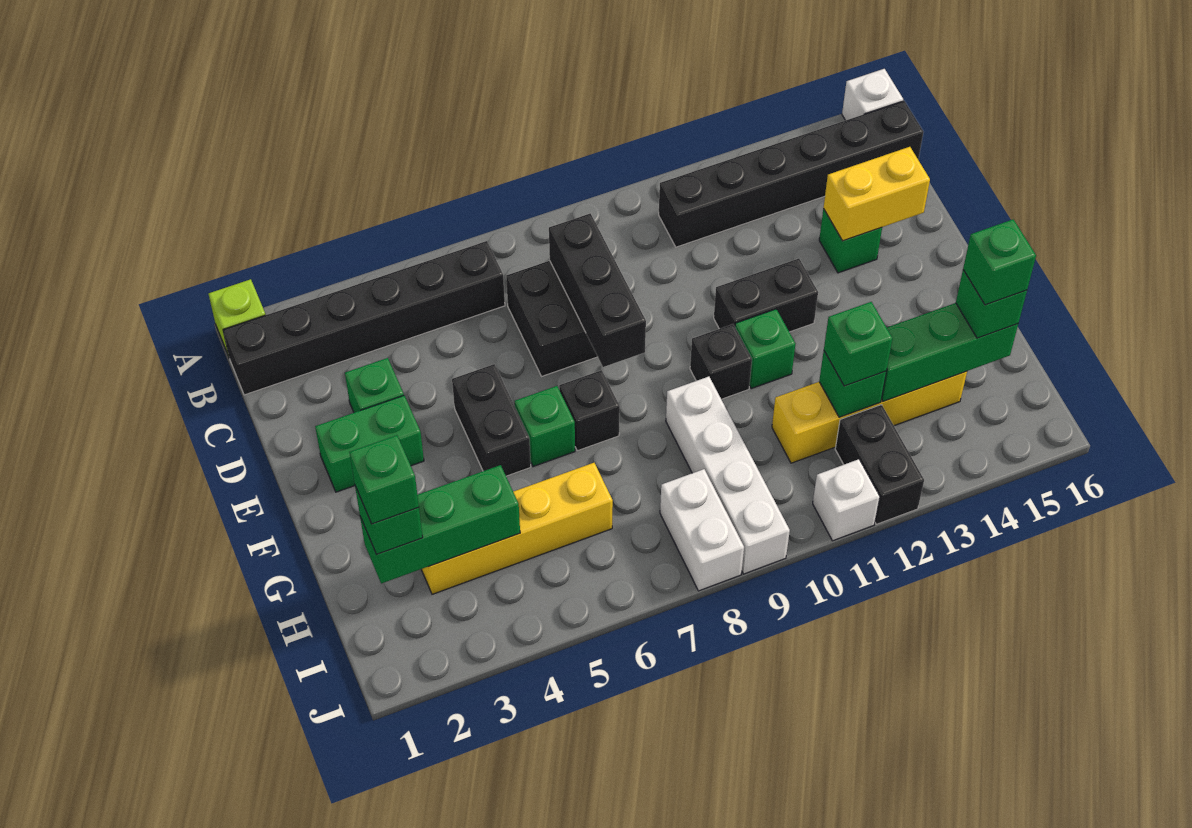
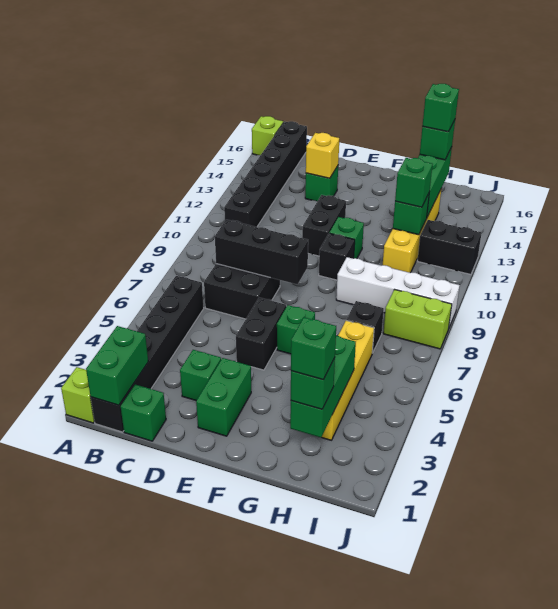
white brick A16 level 1 -> lime brick A16 level 1
none -> green brick B1:B2 level 2
none -> green brick C1 level 1
yellow brick D14:D15 level 2 -> yellow brick D14 level 2
black brick E5:F5 level 1 -> black brick E5:E6 level 1
black brick F7 level 1 -> black brick H7 level 1
white brick I8:J8 level 1 -> lime brick I8:J8 level 1
white brick J11 level 1 -> none

